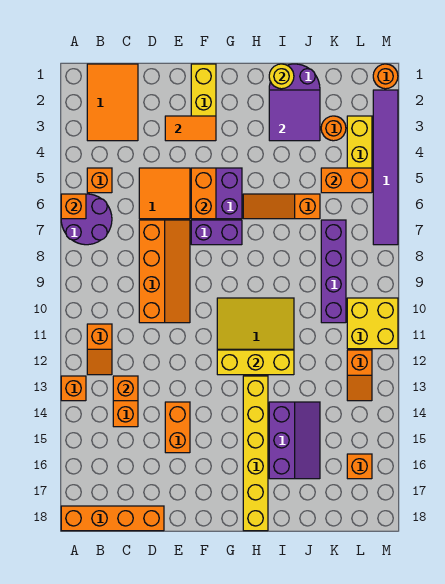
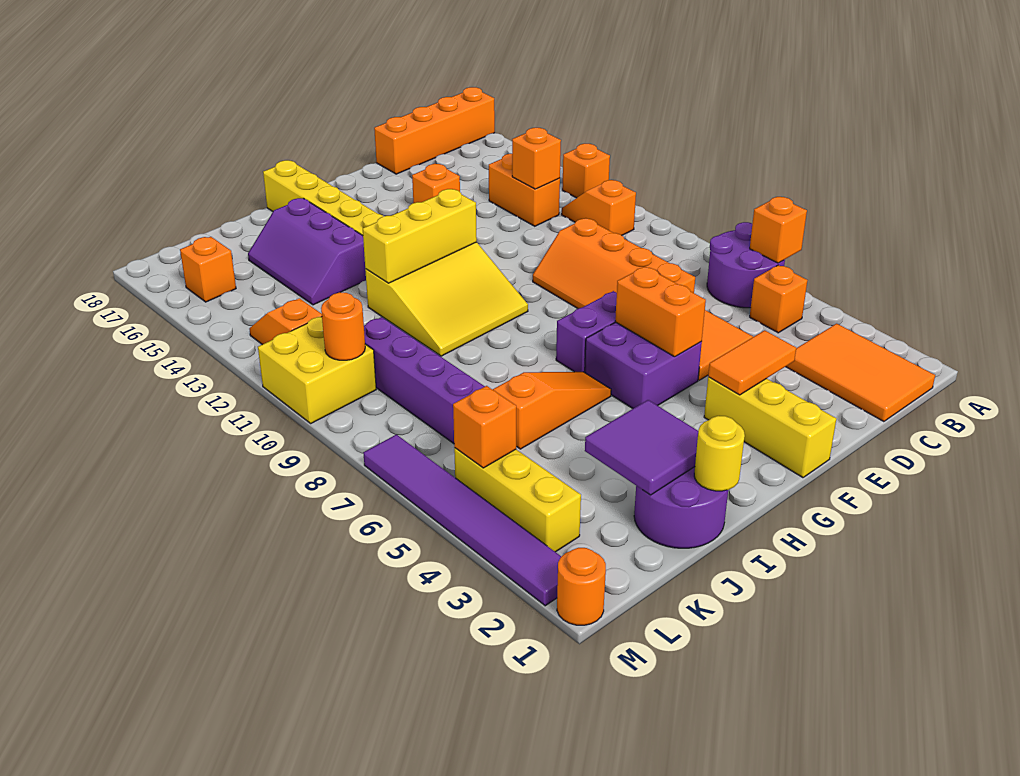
orange brick E14:E15 level 1 -> orange brick E15 level 1
orange round brick K3 level 1 -> orange round brick L10 level 2
orange brick K5:L5 level 2 -> orange brick L5 level 2

